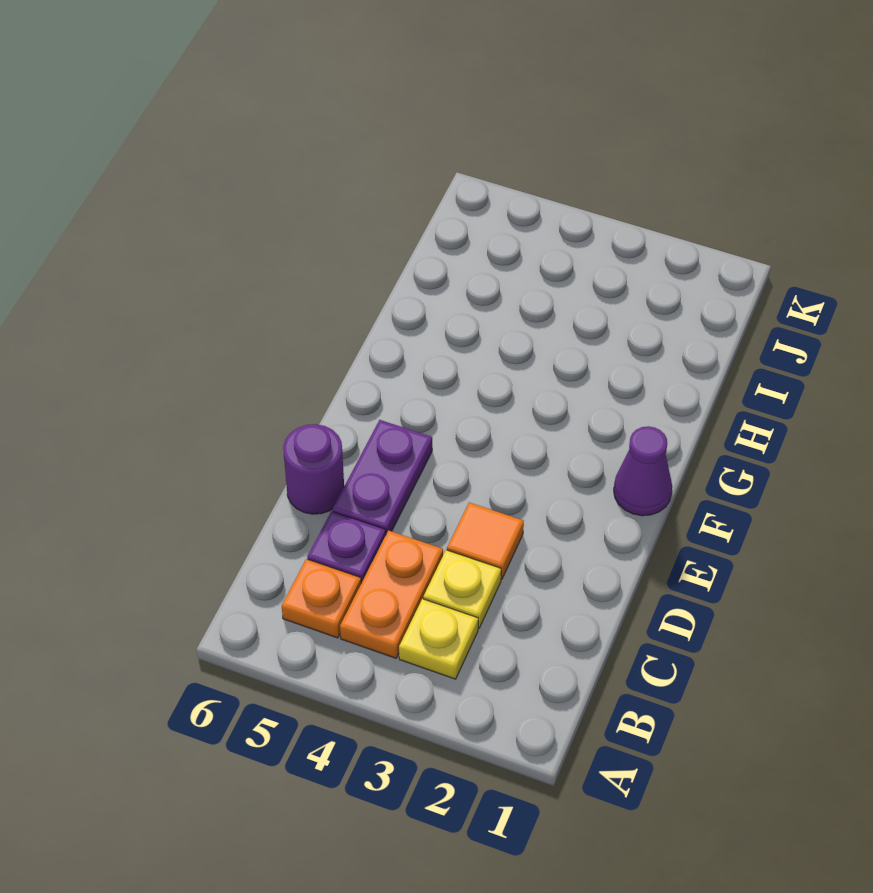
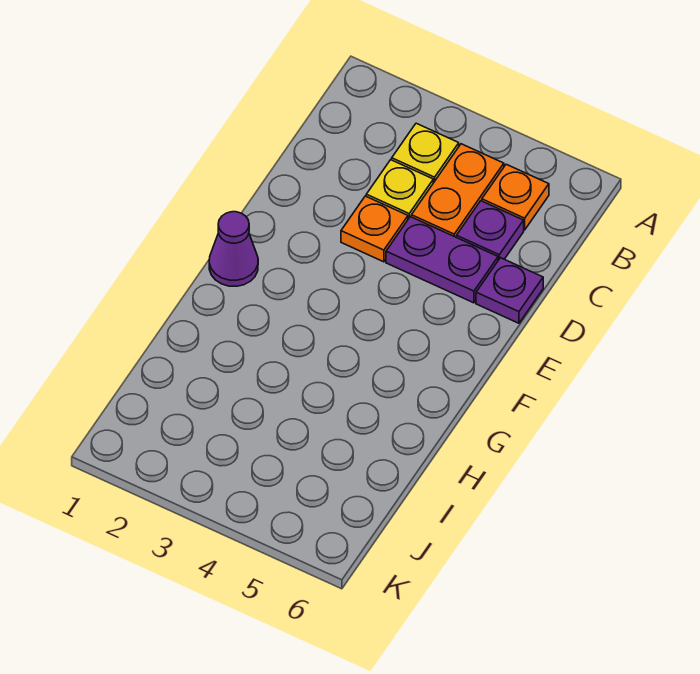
orange tile D3 level 1 -> orange plate D3 level 1
purple plate D5:E5 level 1 -> purple plate D4:D5 level 1
purple round brick D6 level 1 -> purple plate D6 level 1

